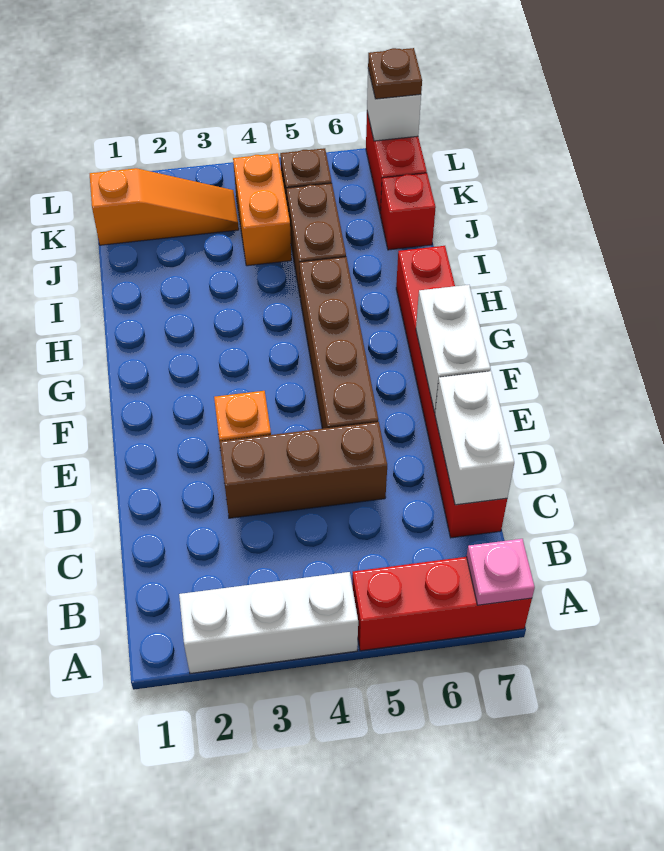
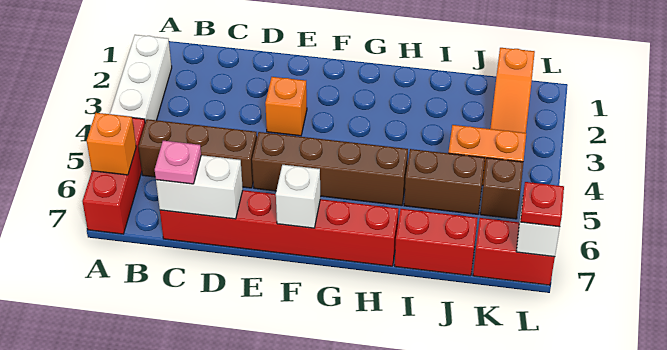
none -> orange brick A6 level 2
pink plate A7 level 2 -> pink plate C7 level 3
brown brick D3:D5 level 1 -> brown brick B5:D5 level 1
white brick E7:F7 level 2 -> white brick F7 level 2
red brick J7 level 1 -> red brick I7:J7 level 1
brown plate L7 level 3 -> red plate L7 level 3

